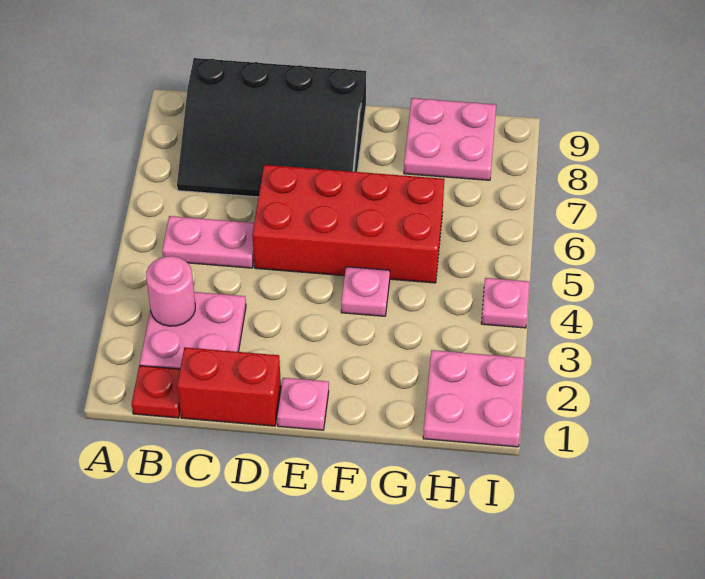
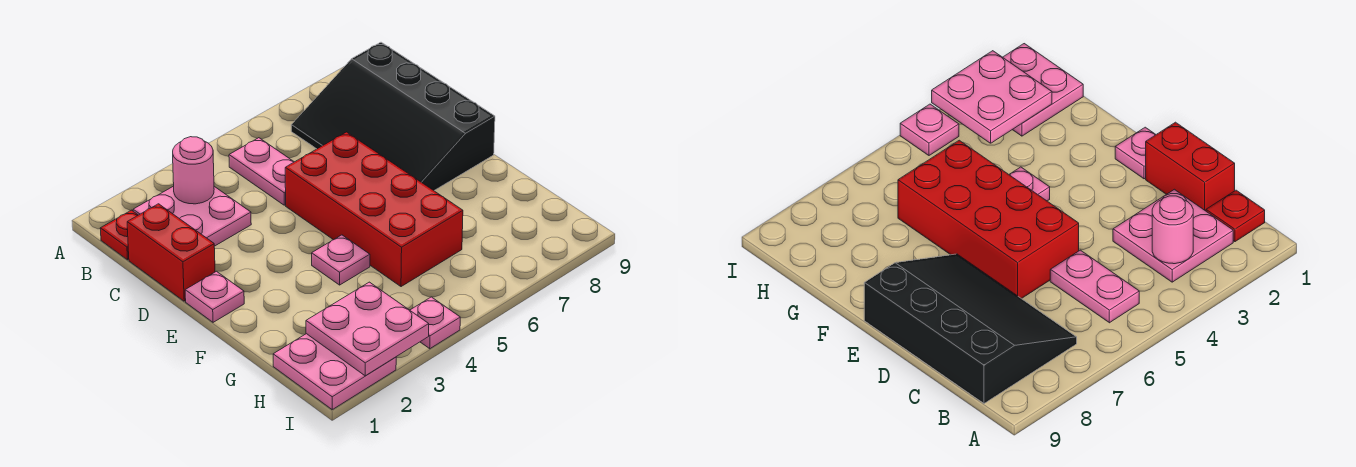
pink plate G8:H9 level 1 -> pink plate H2:I3 level 2

